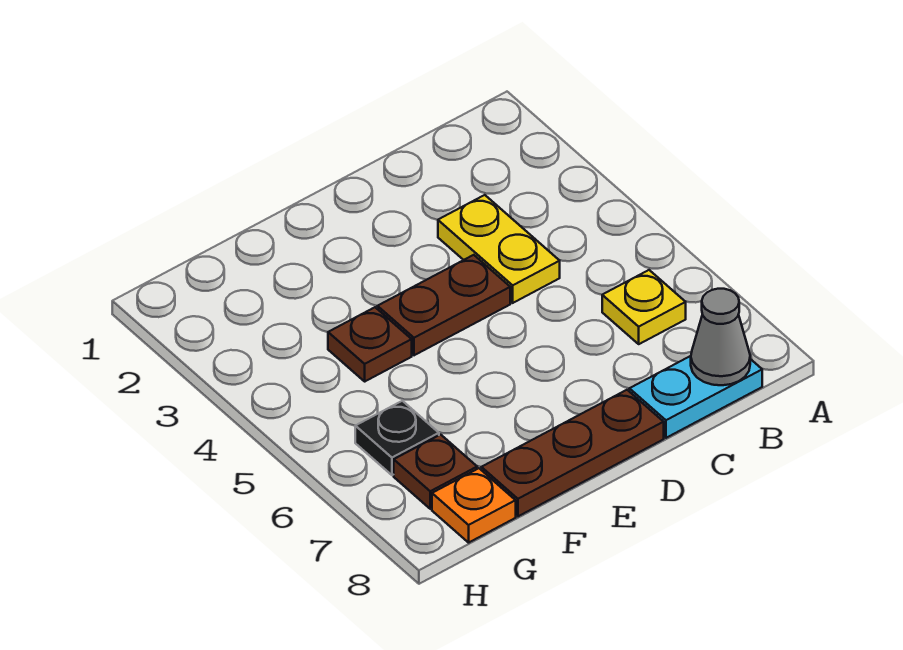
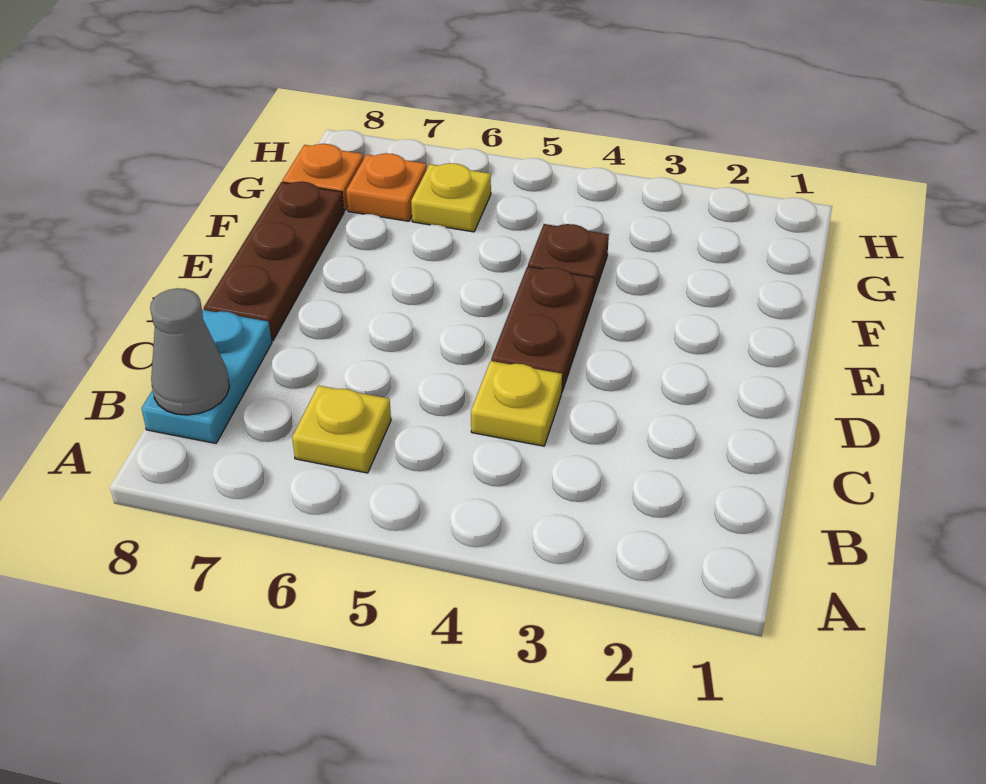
yellow plate C3:C4 level 1 -> yellow plate C4 level 1
black plate G6 level 1 -> yellow plate G6 level 1
brown plate G7 level 1 -> orange plate G7 level 1

